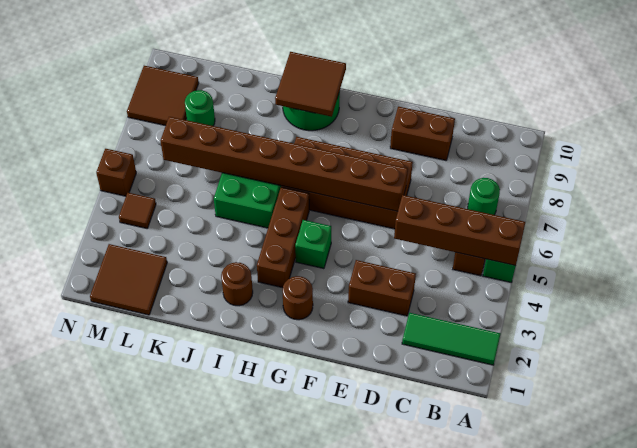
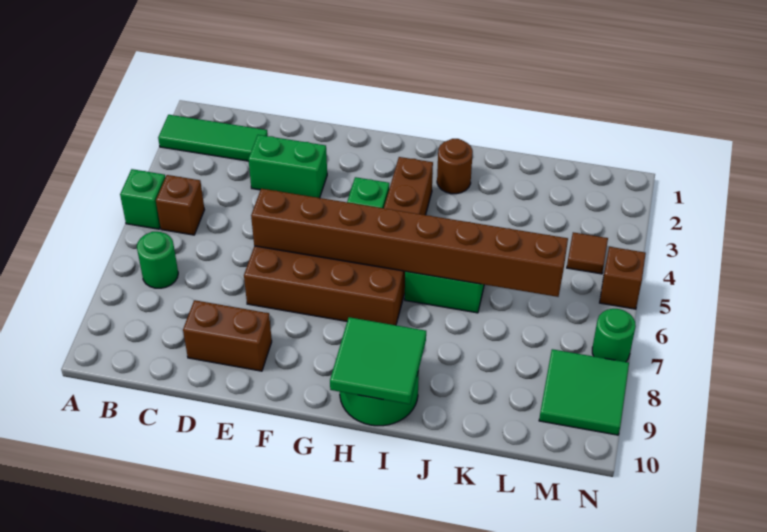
brown brick A5:D5 level 2 -> none
brown brick D3:E3 level 1 -> green brick D3:E3 level 1
brown round brick G2 level 1 -> none
brown tile H9:I10 level 2 -> green tile H9:I10 level 2
brown tile L1:M2 level 1 -> none
green round brick L8 level 1 -> green round brick N7 level 1
brown tile M8:N9 level 1 -> green tile M8:N9 level 1

